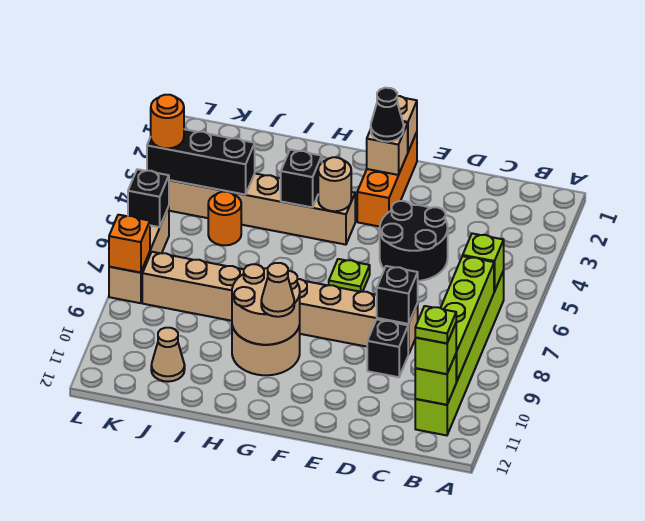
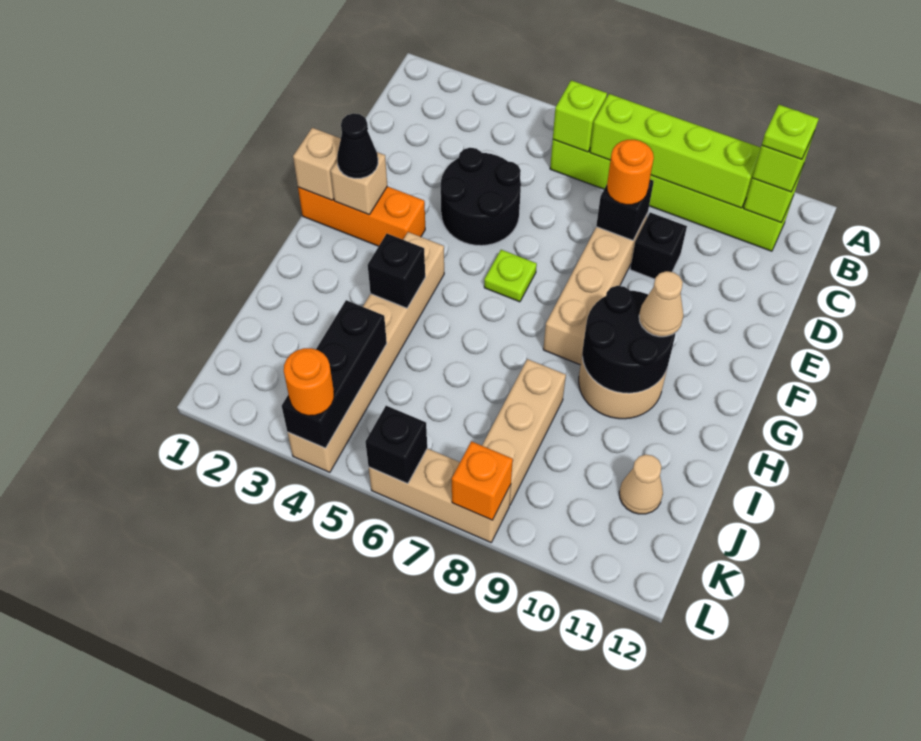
tan round brick G4 level 2 -> none
tan round brick G9:H10 level 2 -> black round brick G9:H10 level 2
orange round brick J5 level 1 -> orange round brick D8 level 3

